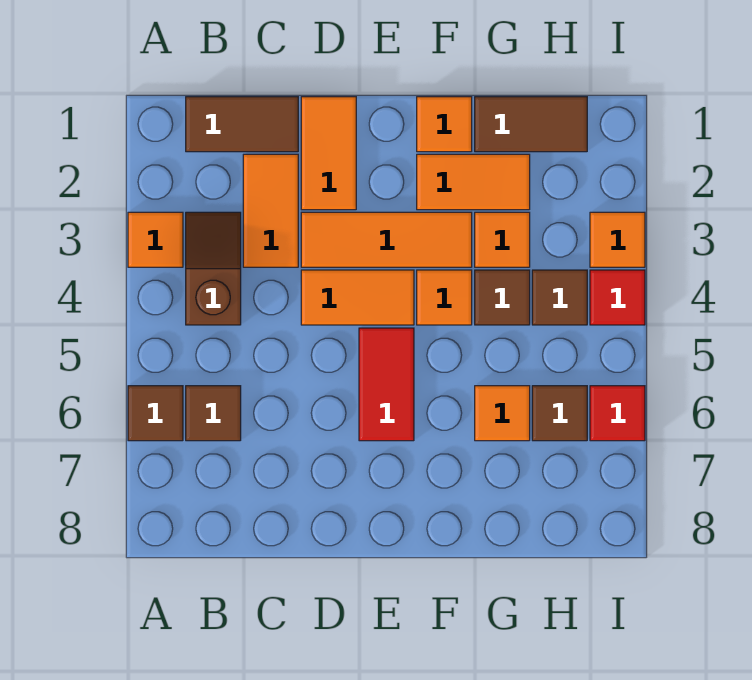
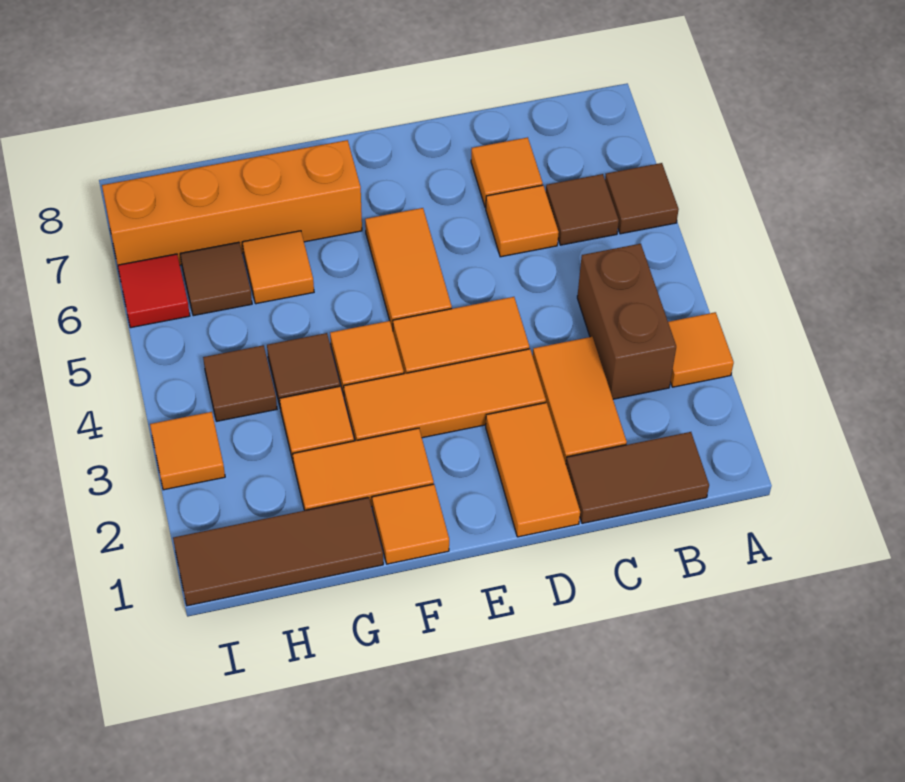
brown slope B3:B4 level 1 top 4 -> brown brick B3:B4 level 1
none -> orange tile C6 level 1
none -> orange tile C7 level 1
red tile E5:E6 level 1 -> orange tile E5:E6 level 1
none -> orange brick F7:I7 level 1
brown tile G1:H1 level 1 -> brown tile G1:I1 level 1
red tile I4 level 1 -> none

